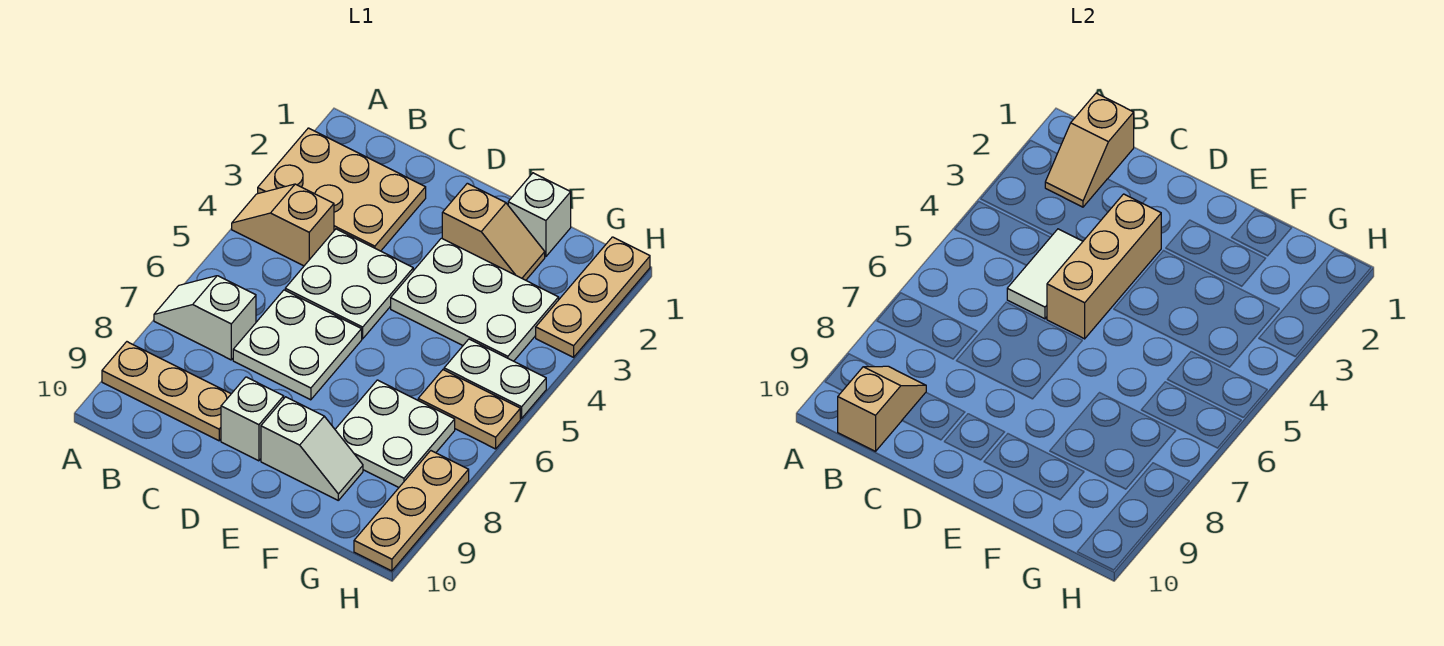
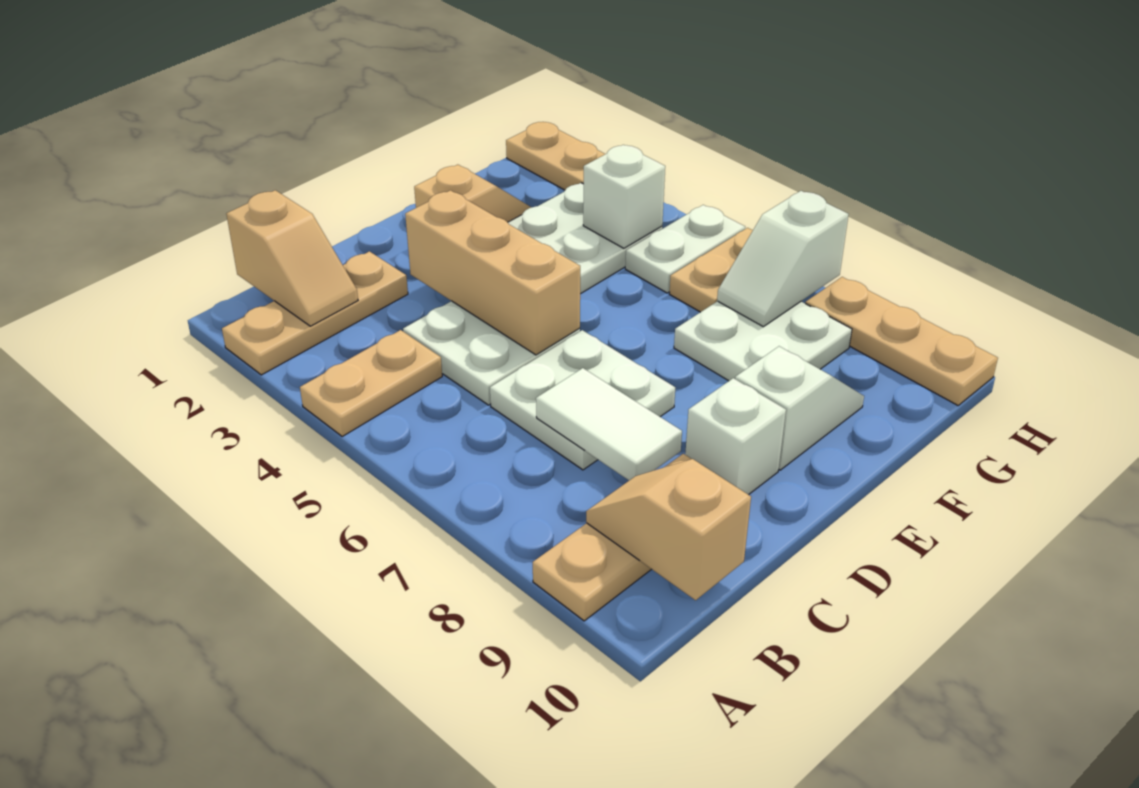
tan plate A2:C3 level 1 -> tan plate A2:C2 level 1
tan slope A4:B4 level 1 top B -> tan plate A4:B4 level 1
white slope A7:B7 level 1 top B -> white slope G7:H7 level 2 top H
white tile C4:C5 level 2 -> white tile C7:C8 level 2
white brick F1 level 1 -> white brick G4 level 2

